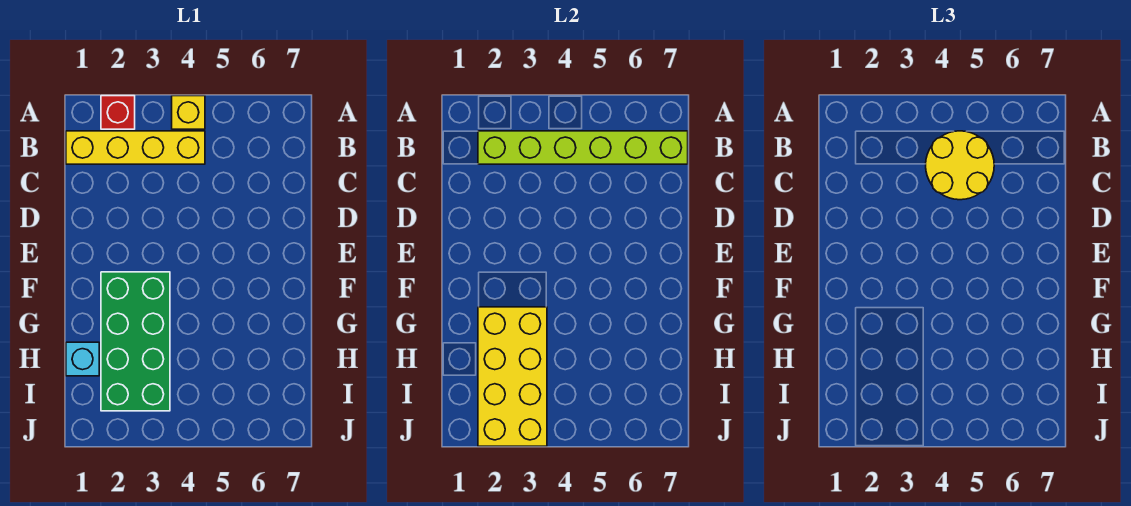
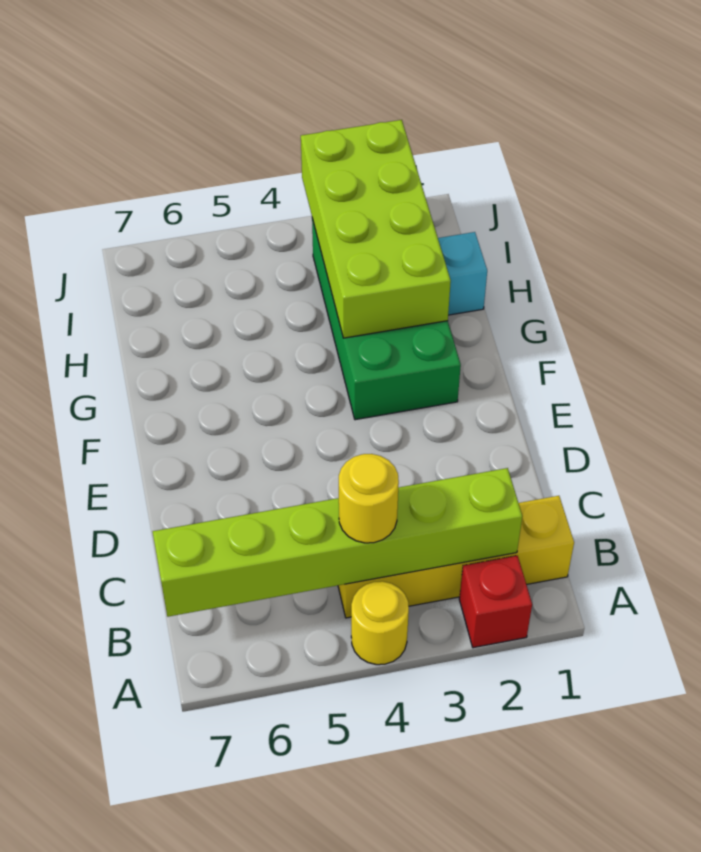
yellow brick A4 level 1 -> yellow round brick A4 level 1
yellow round brick B4:C5 level 3 -> yellow round brick B4 level 3
yellow brick G2:J3 level 2 -> lime brick G2:J3 level 2

